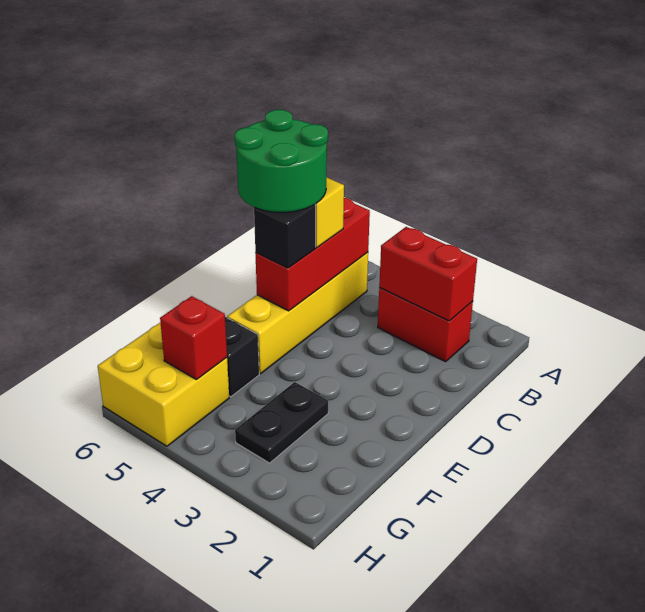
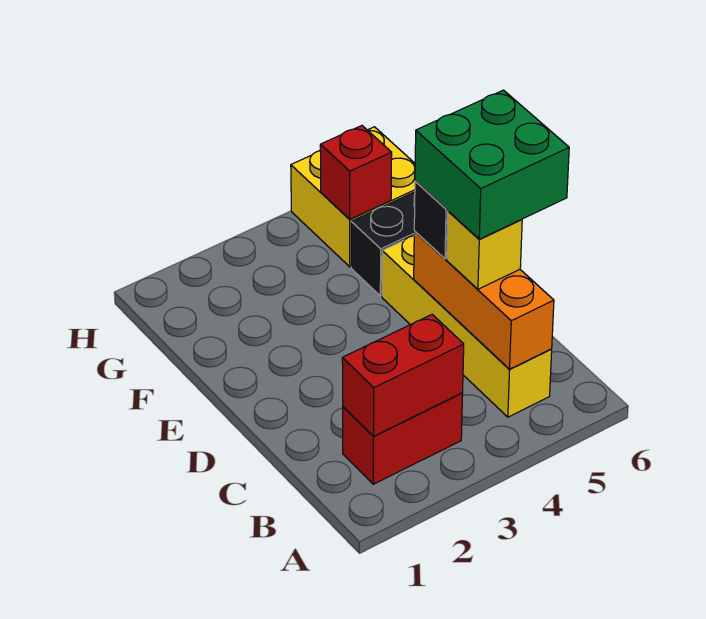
red brick B5:D5 level 2 -> orange brick B5:D5 level 2
green round brick C5:D6 level 4 -> green brick C5:D6 level 4
black plate F3:G3 level 1 -> none

